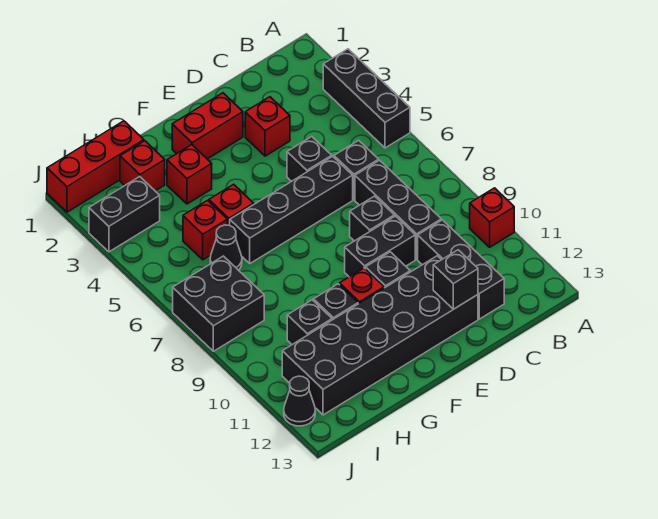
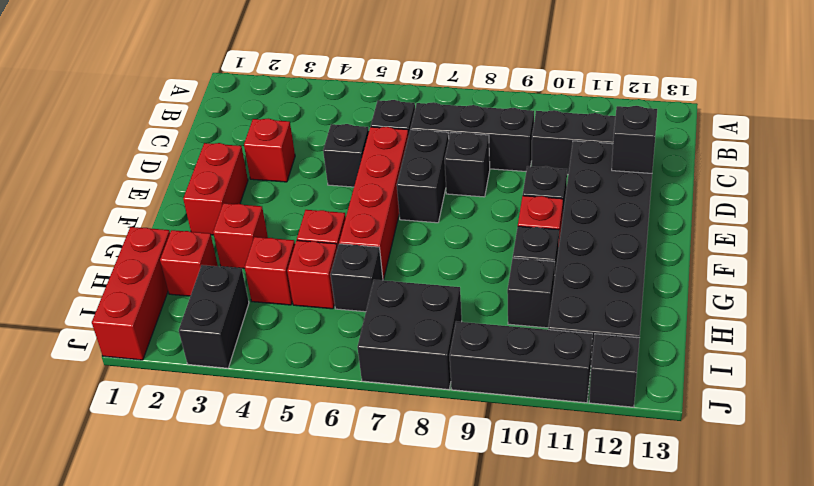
black brick A3:A5 level 1 -> black brick J9:J11 level 1
red brick A10 level 1 -> red brick H4 level 1
black brick D6:G6 level 1 -> red brick D6:G6 level 1
black brick D9:E9 level 1 -> black brick D7:E7 level 1
black cone H6 level 1 -> black brick H6 level 1
black cone J12 level 1 -> black brick J12 level 1

